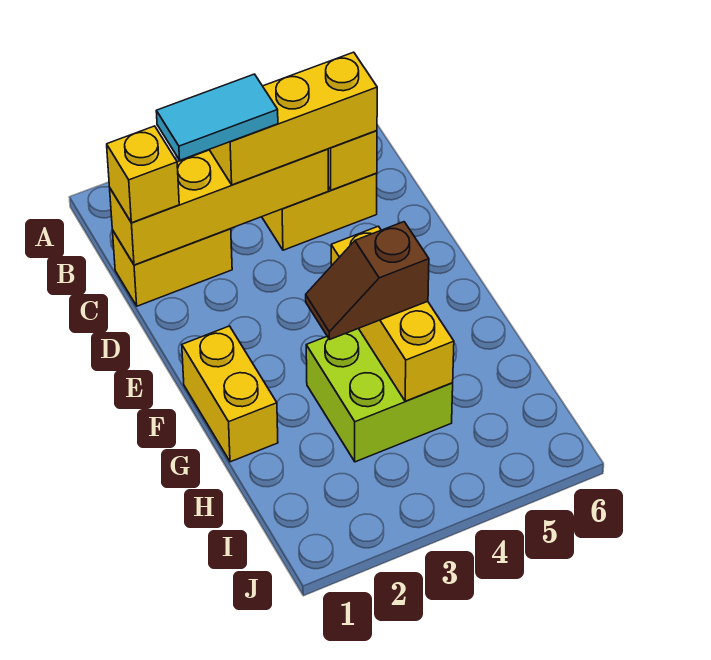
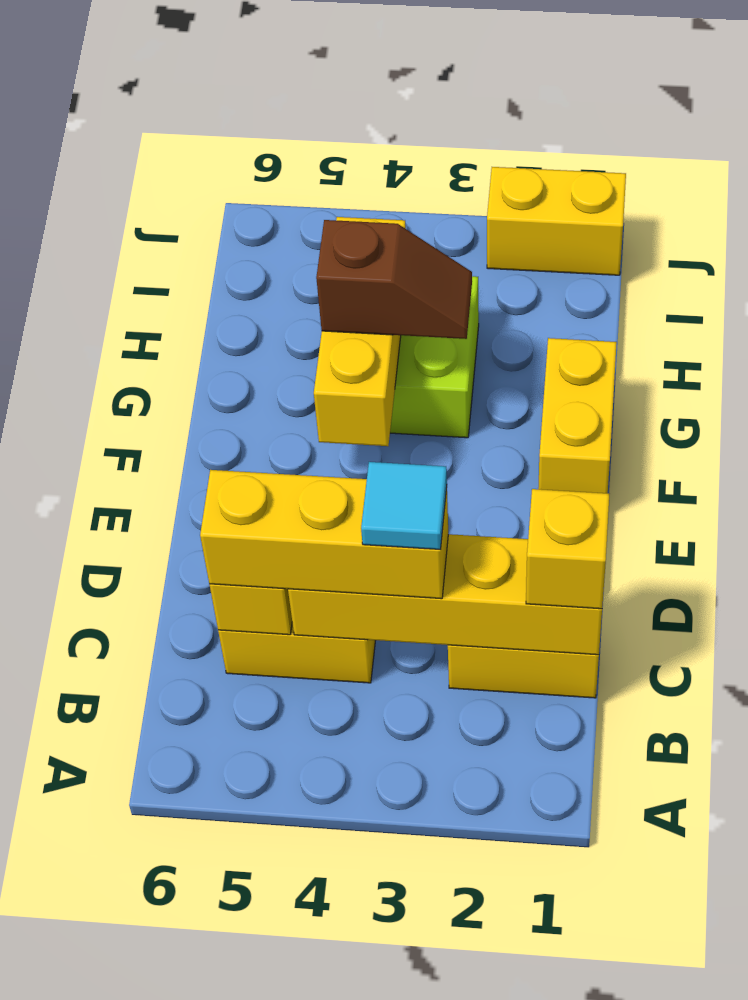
cyan tile C2:C3 level 4 -> cyan tile C3 level 4
none -> yellow brick J1:J2 level 1

